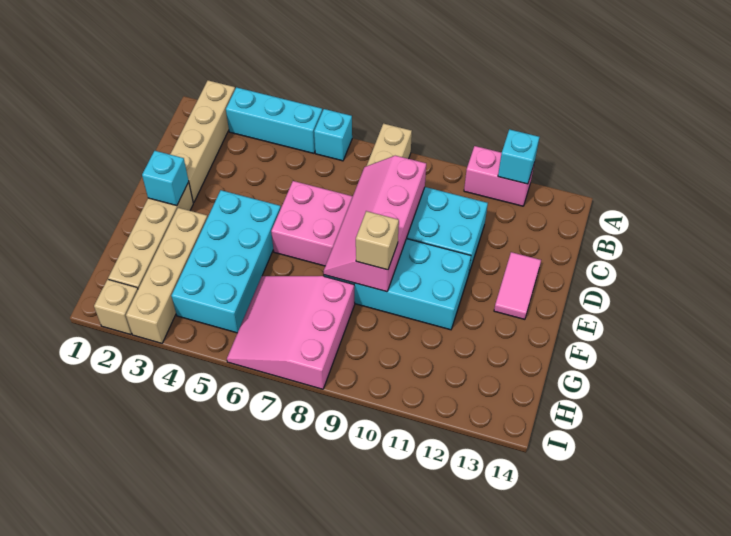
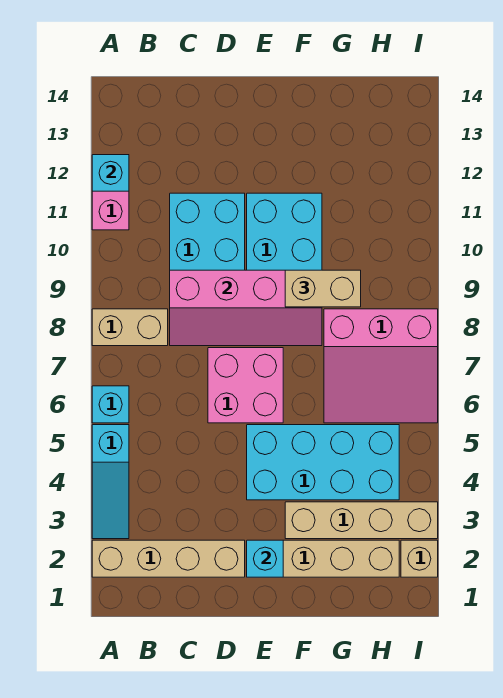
cyan brick A3:A5 level 1 -> cyan slope A3:A5 level 1 top 5
pink tile D13:E13 level 1 -> none
tan brick F9 level 3 -> tan brick F9:G9 level 3

